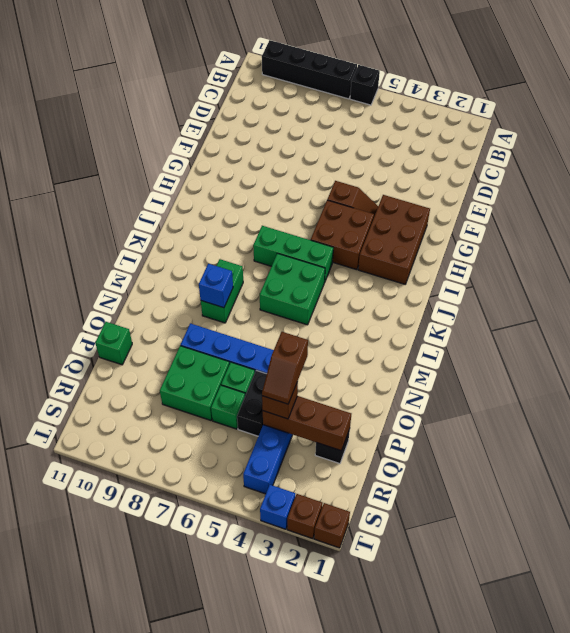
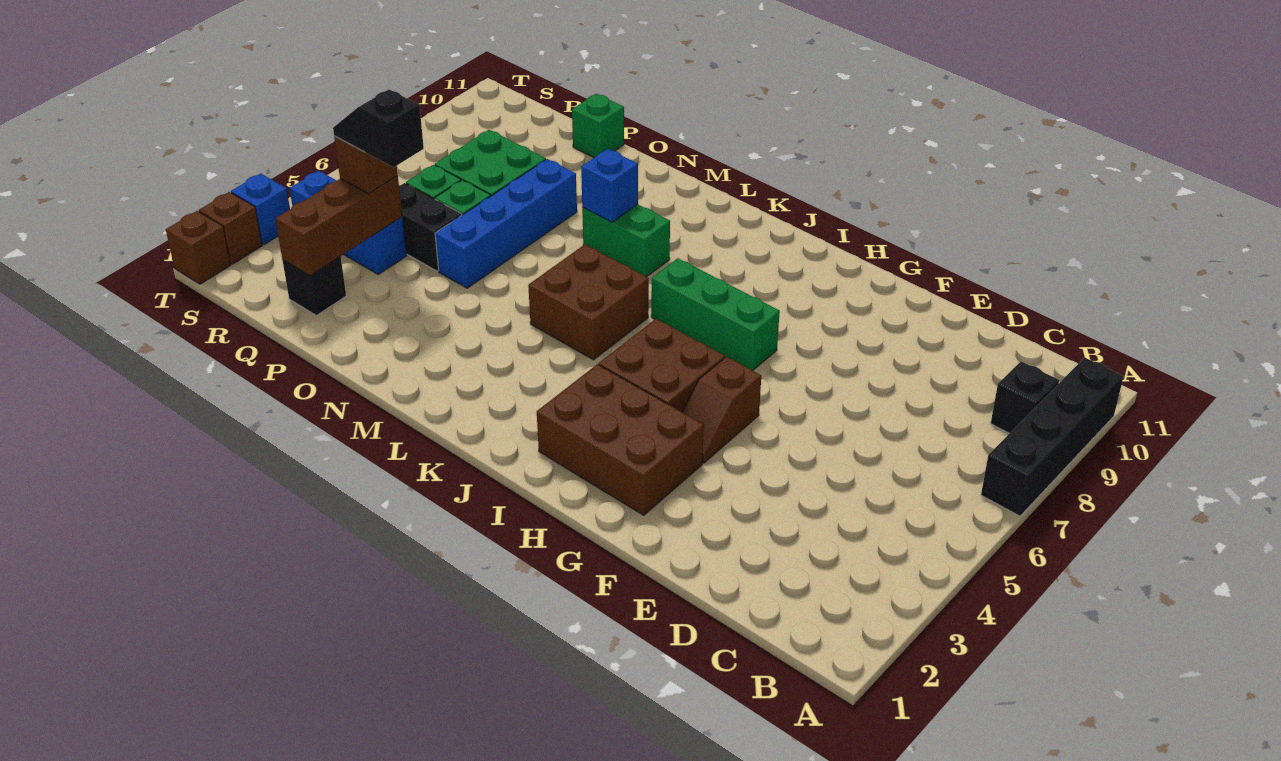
black brick A6 level 1 -> black brick B9 level 1
green brick J5:J7 level 1 -> green brick H7:J7 level 1
green brick K5:L6 level 1 -> brown brick K5:L6 level 1
brown slope P4:Q4 level 4 top P -> black slope P4:Q4 level 4 top P

